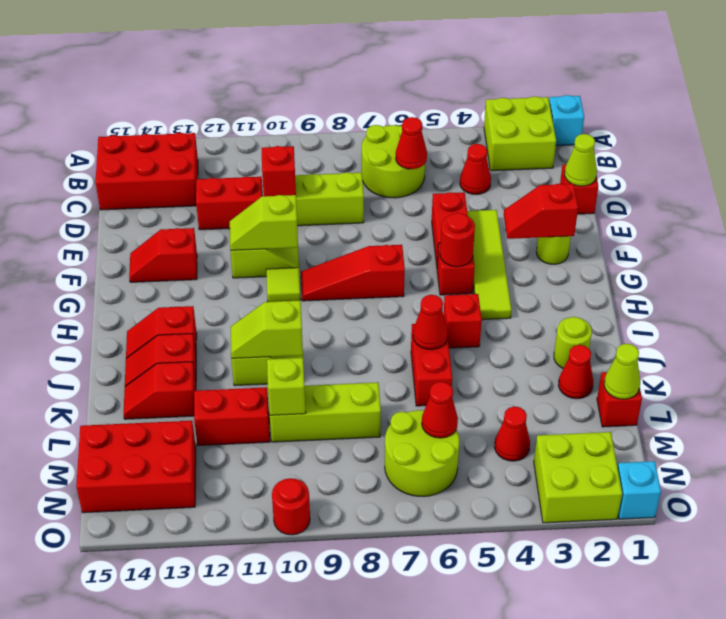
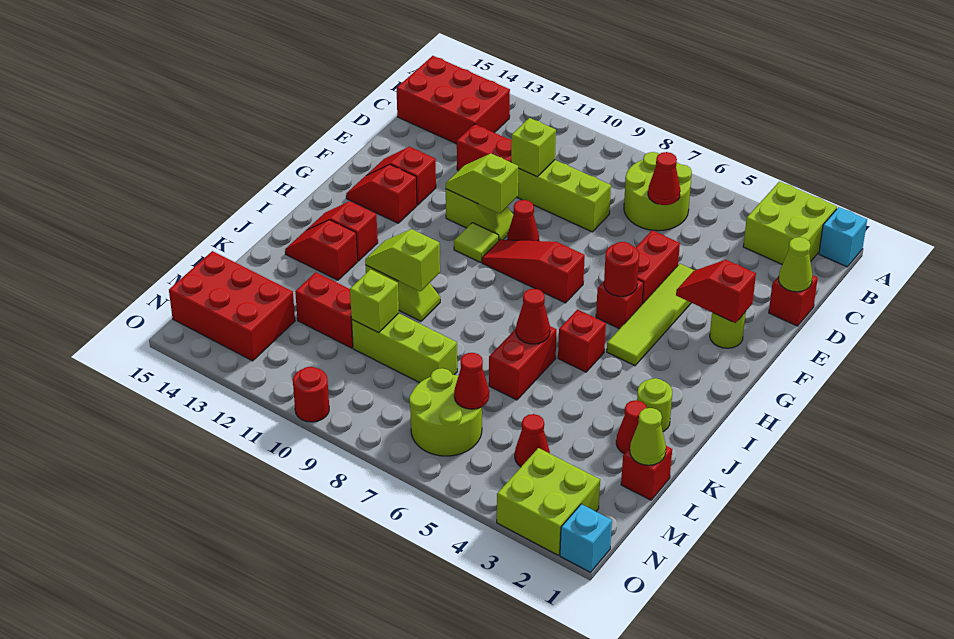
red cone C4 level 1 -> red cone F9 level 1
red brick D10 level 2 -> lime brick D10 level 2
red slope K13:K14 level 1 top 13 -> red slope G13:G14 level 1 top 13

